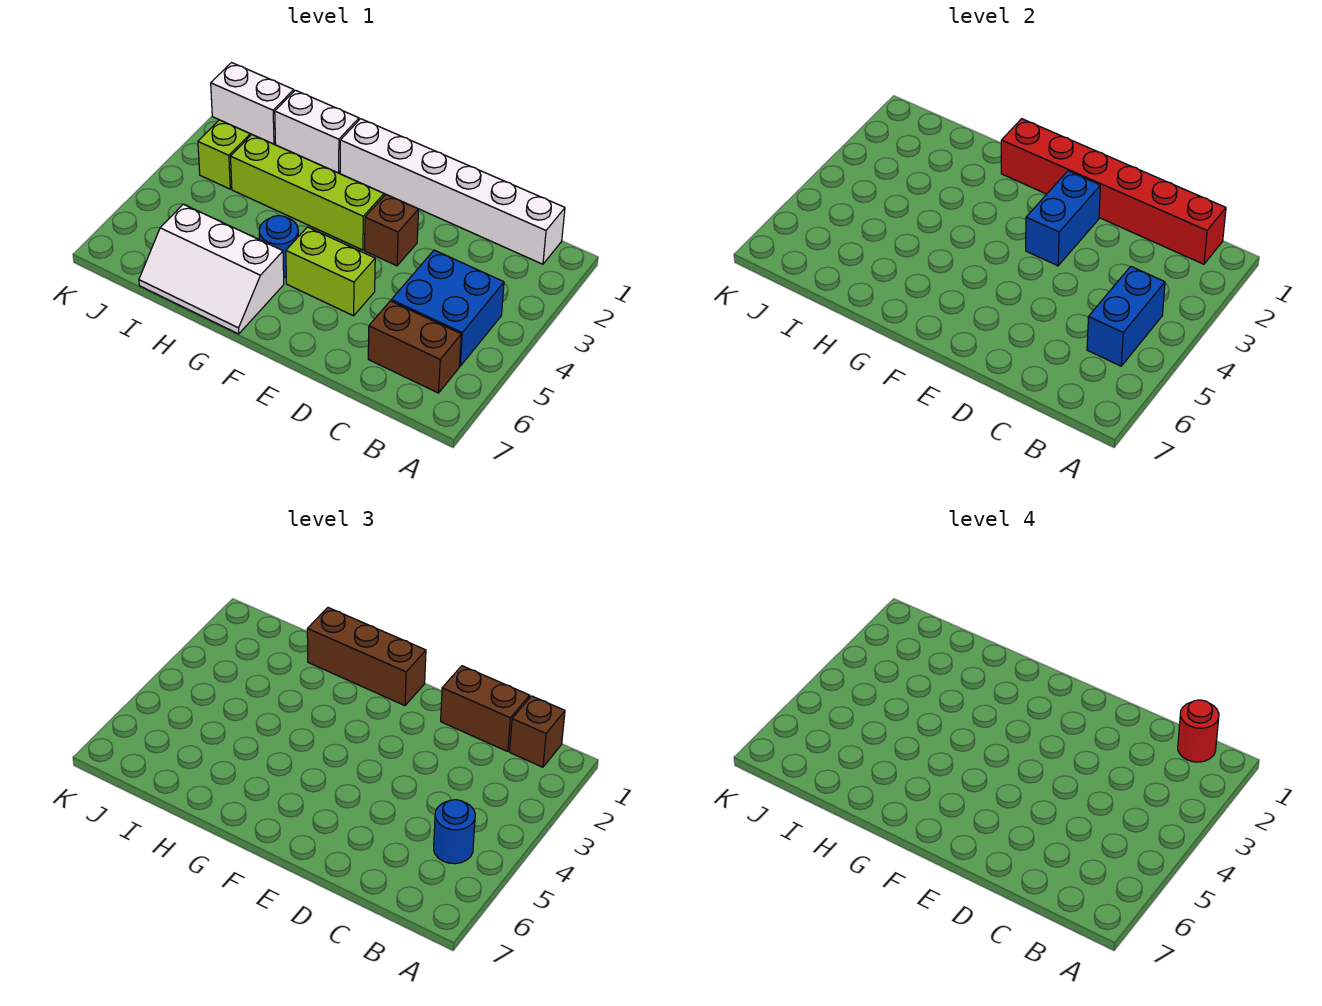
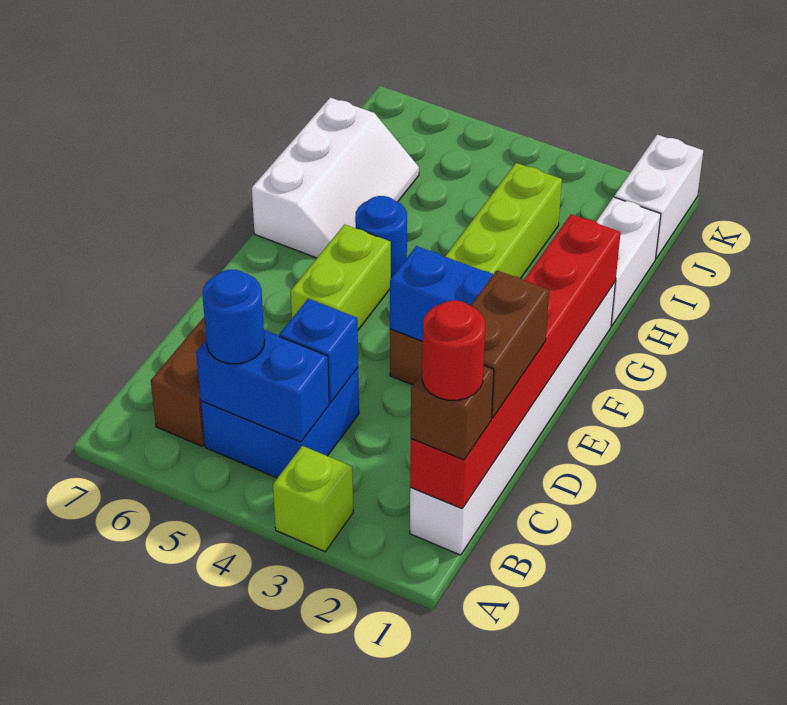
none -> blue brick C4 level 2
brown brick F1:H1 level 3 -> none
white slope G6:I7 level 1 top 6 -> white slope G6:I7 level 1 top 7
lime brick J3 level 1 -> lime brick A3 level 1

